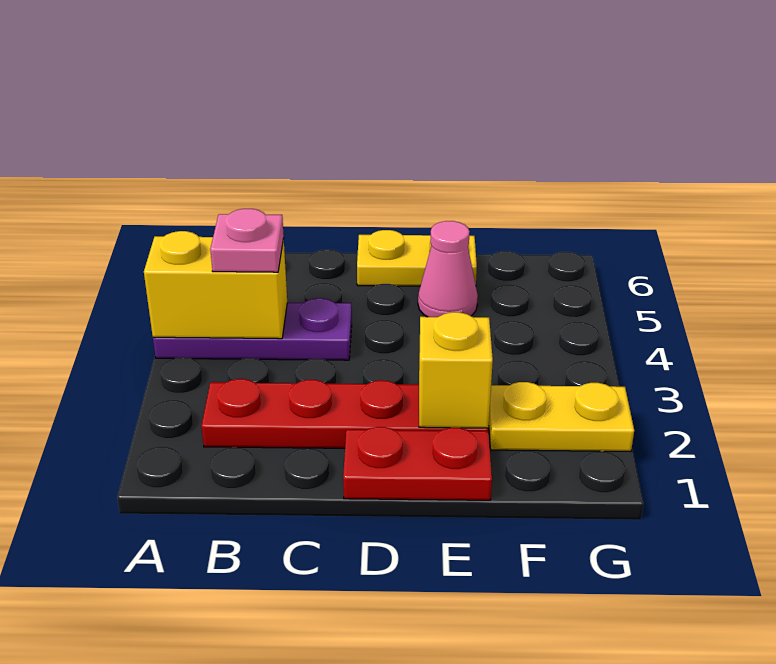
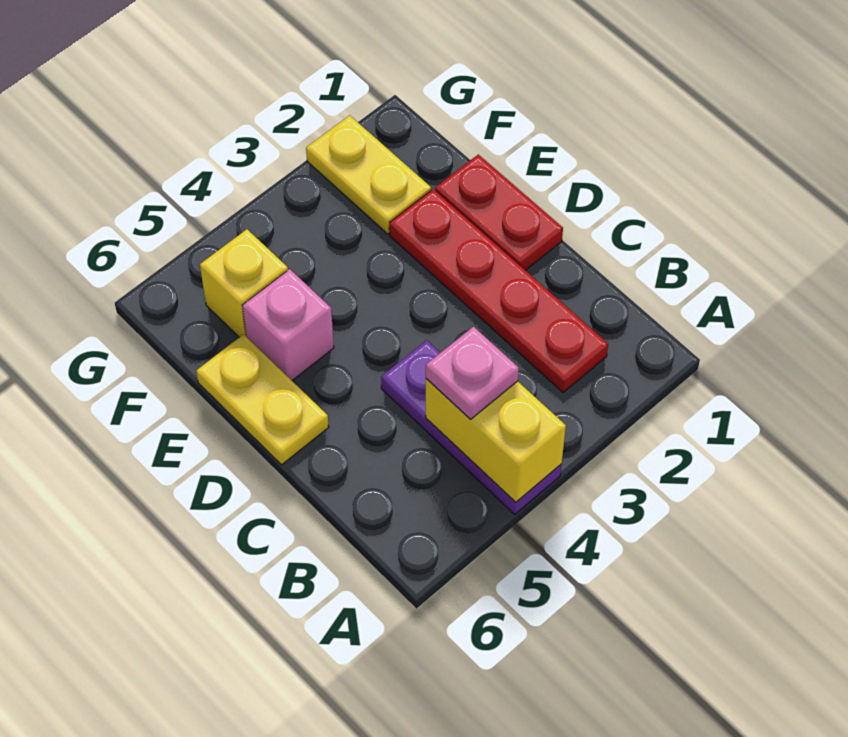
yellow brick E2 level 2 -> yellow brick F5 level 1
pink cone E5 level 1 -> pink brick E5 level 1

